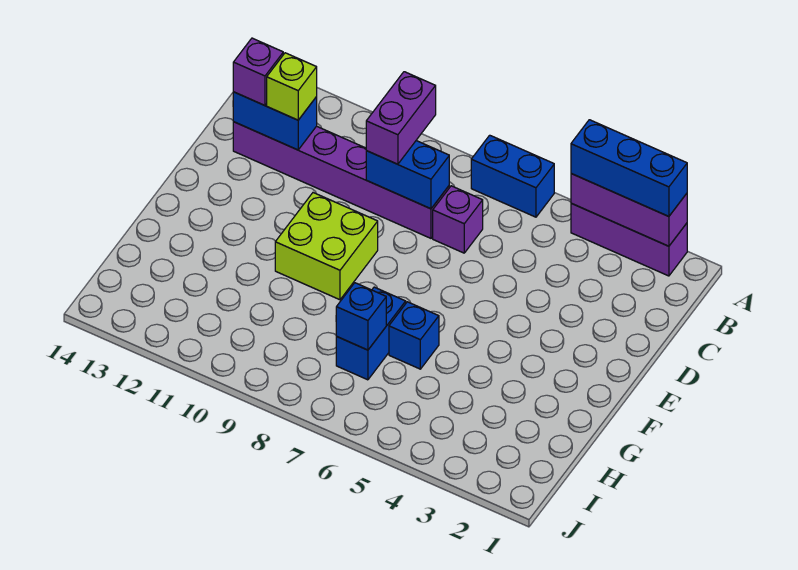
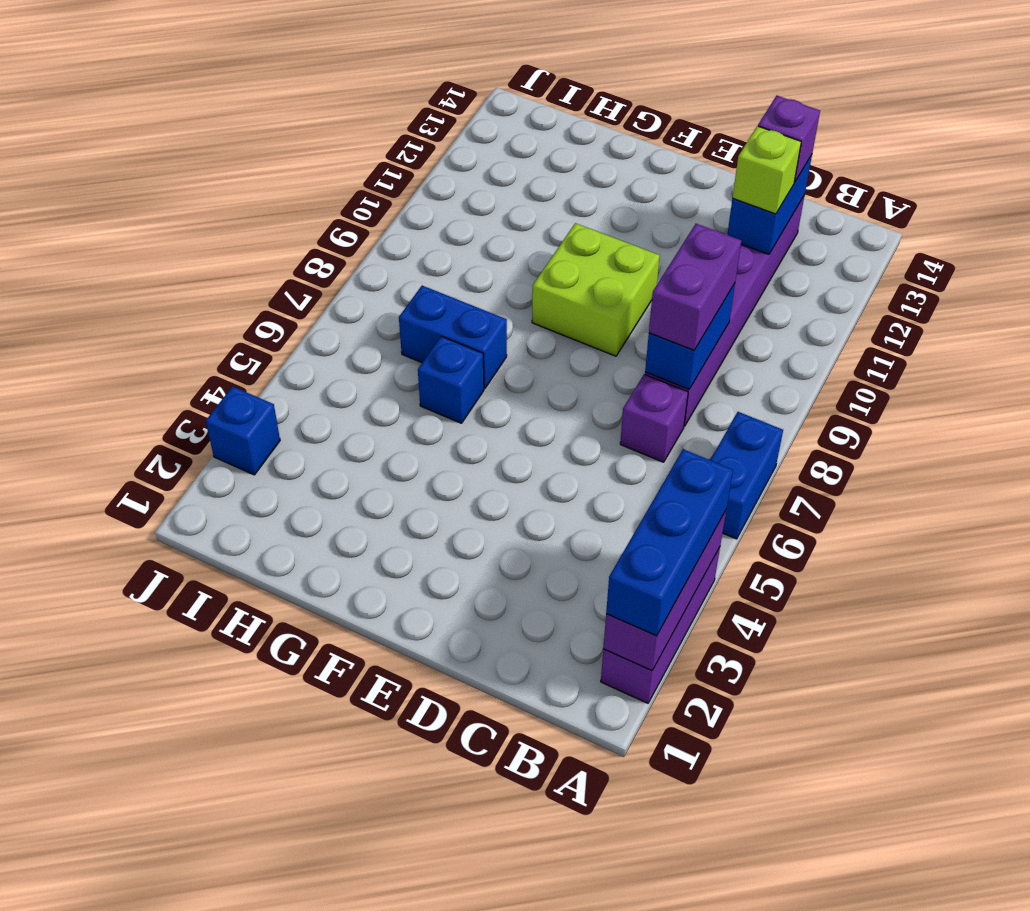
purple brick B9:C9 level 3 -> purple brick C8:C9 level 3
blue brick H7 level 2 -> blue brick J3 level 1

